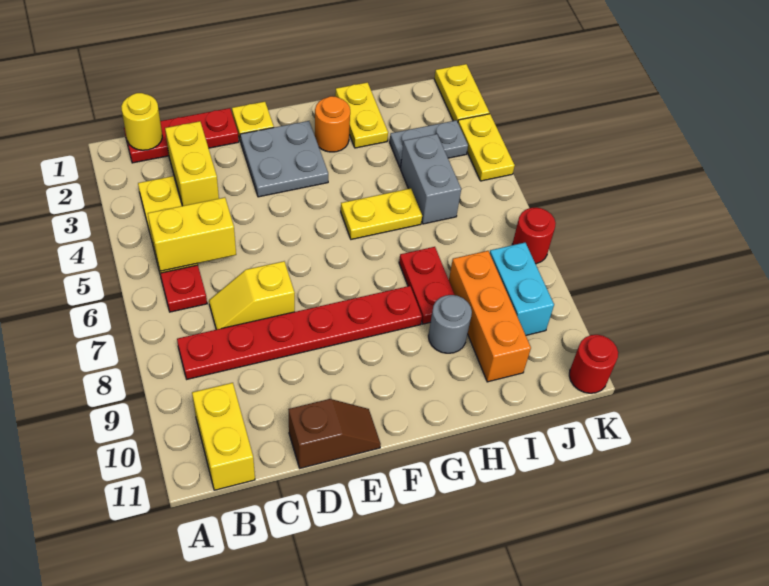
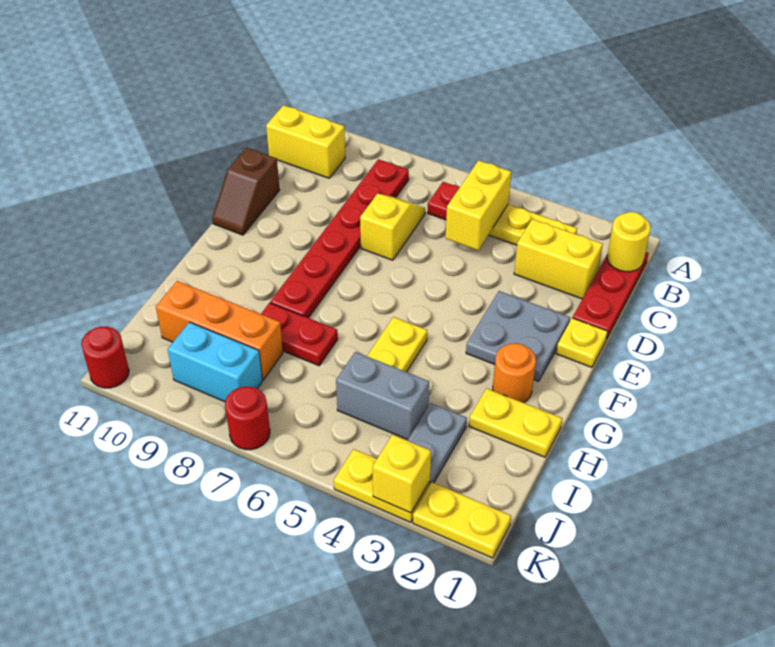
grey round brick H9 level 1 -> none
none -> yellow brick K3 level 2

